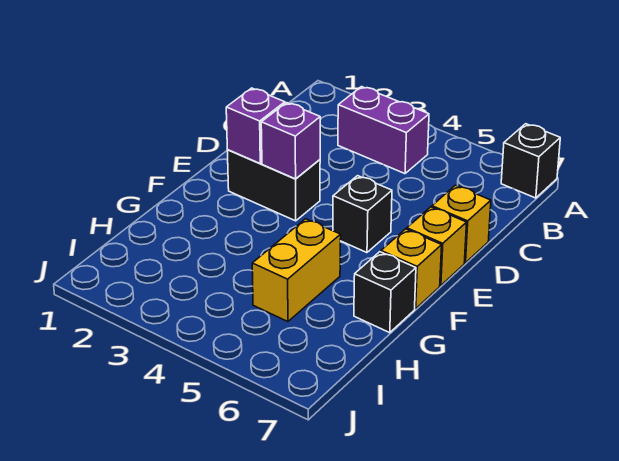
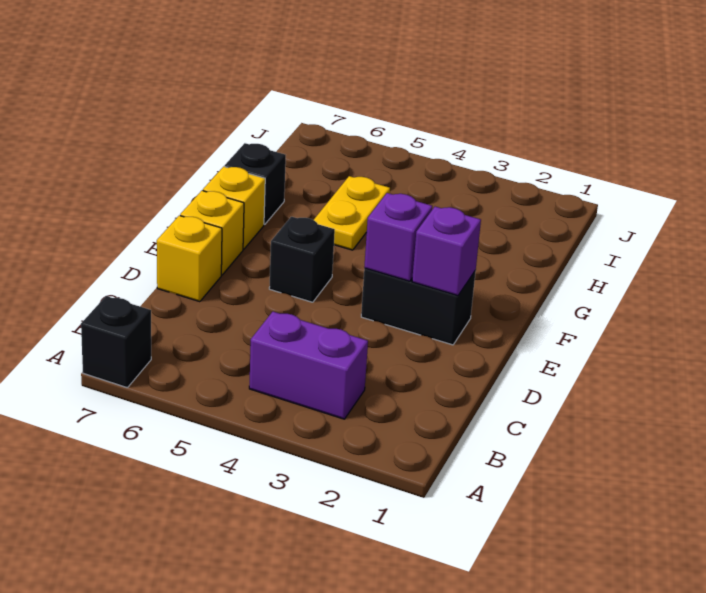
yellow brick G5:H5 level 1 -> yellow plate G5:H5 level 1

